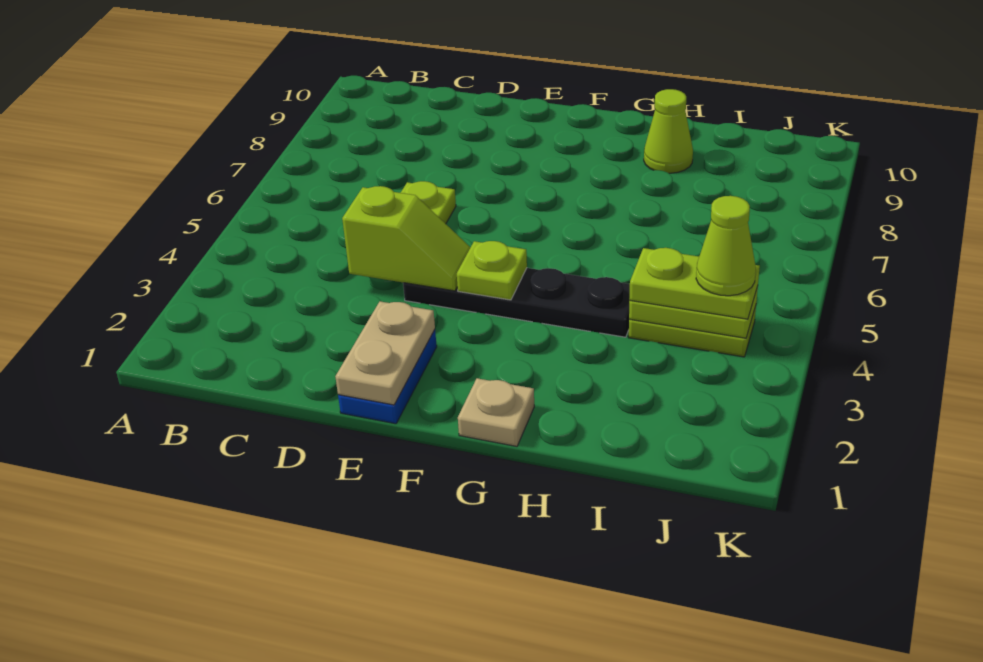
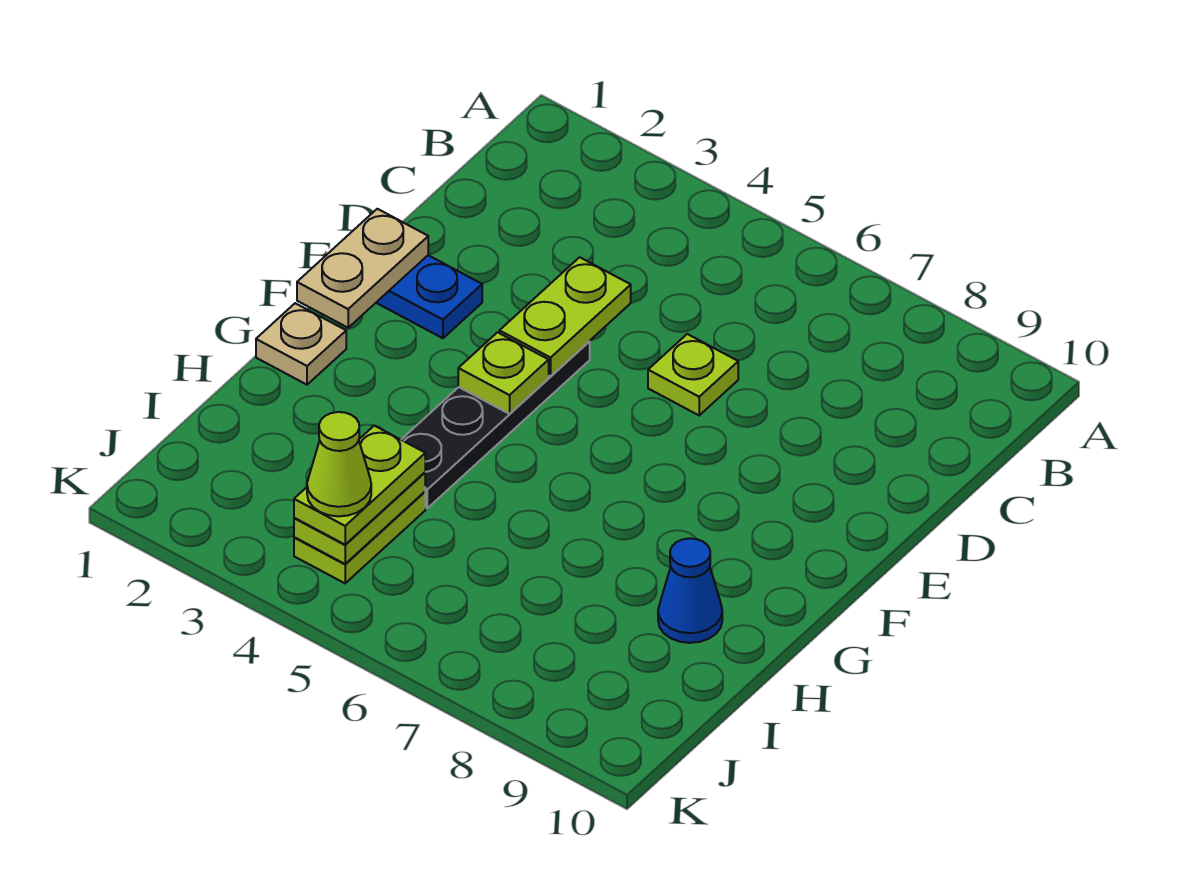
lime slope D4:E4 level 2 top D -> lime plate D4:E4 level 2
tan plate E1:E2 level 2 -> tan plate E1:F1 level 2
lime cone H9 level 1 -> blue cone H9 level 1

